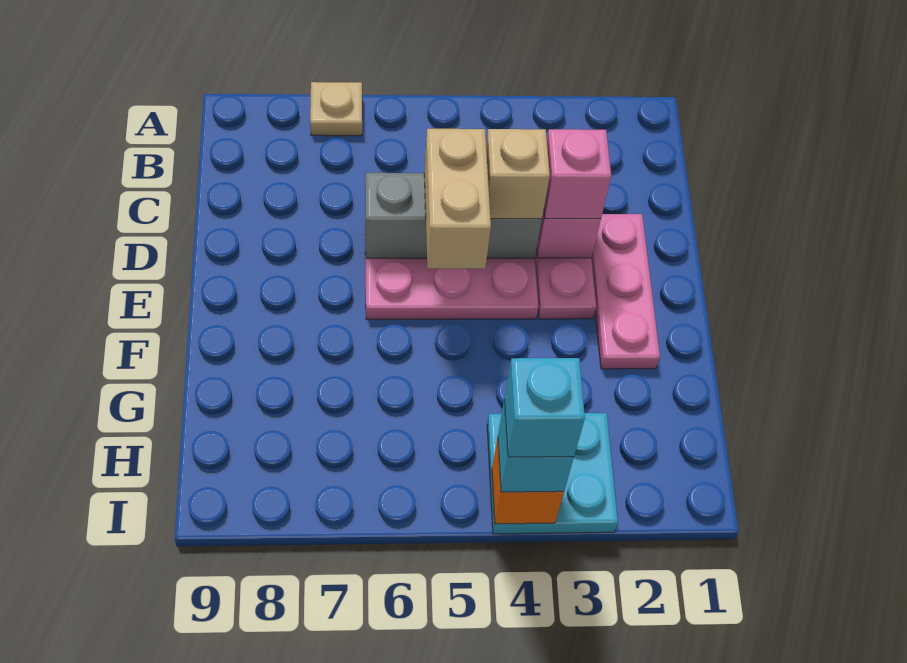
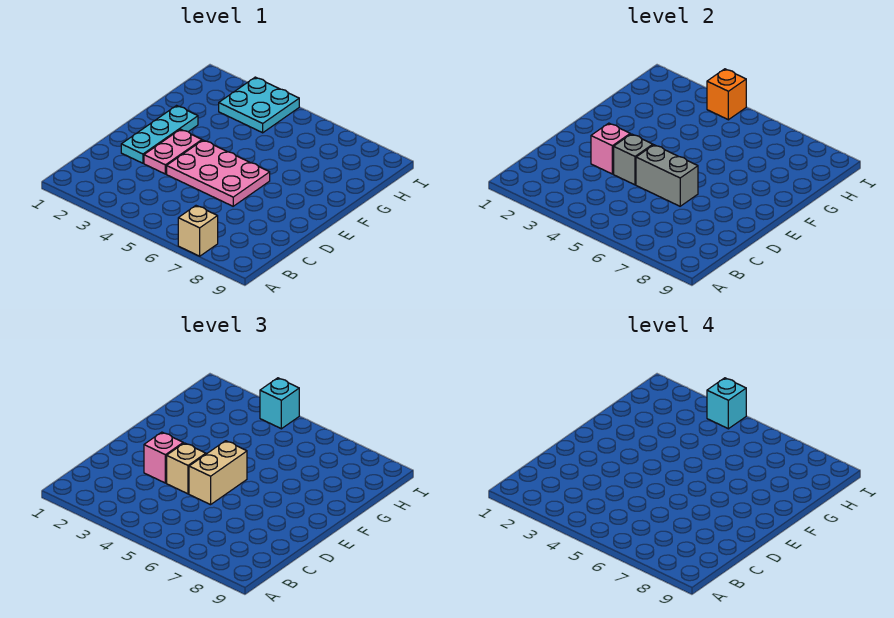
tan plate A7 level 1 -> tan brick A7 level 1
pink plate D2:F2 level 1 -> cyan plate D2:F2 level 1

